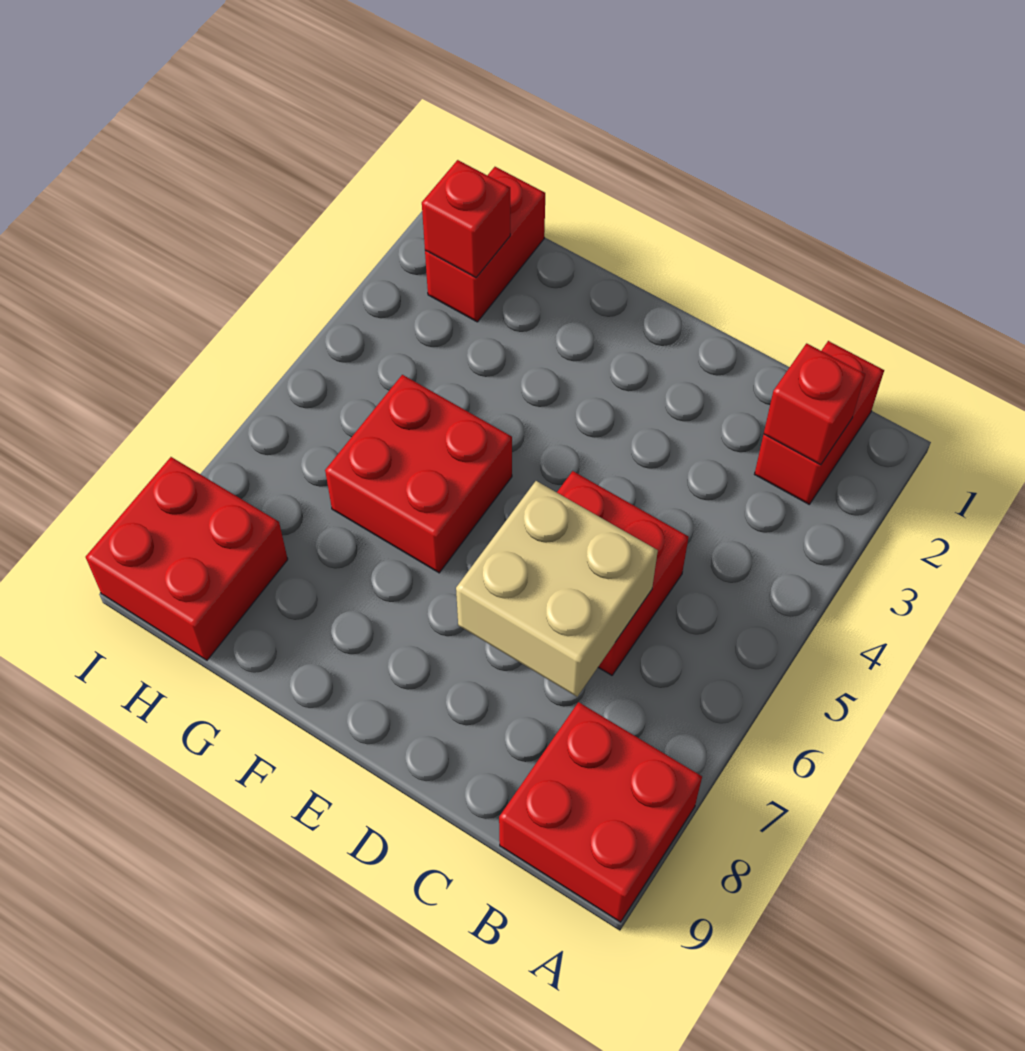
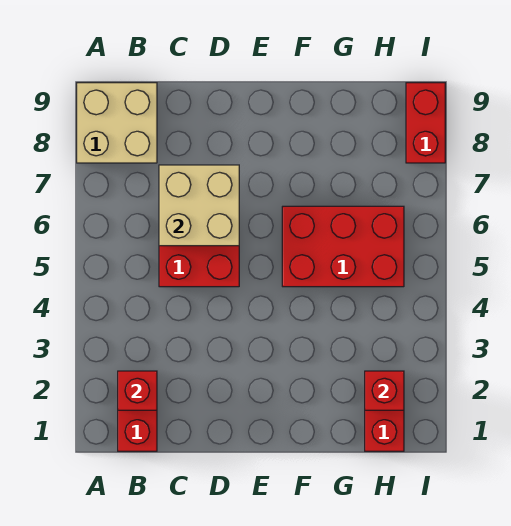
red brick A8:B9 level 1 -> tan brick A8:B9 level 1
red brick F5:G6 level 1 -> red brick F5:H6 level 1
red brick H8:I9 level 1 -> red brick I8:I9 level 1

